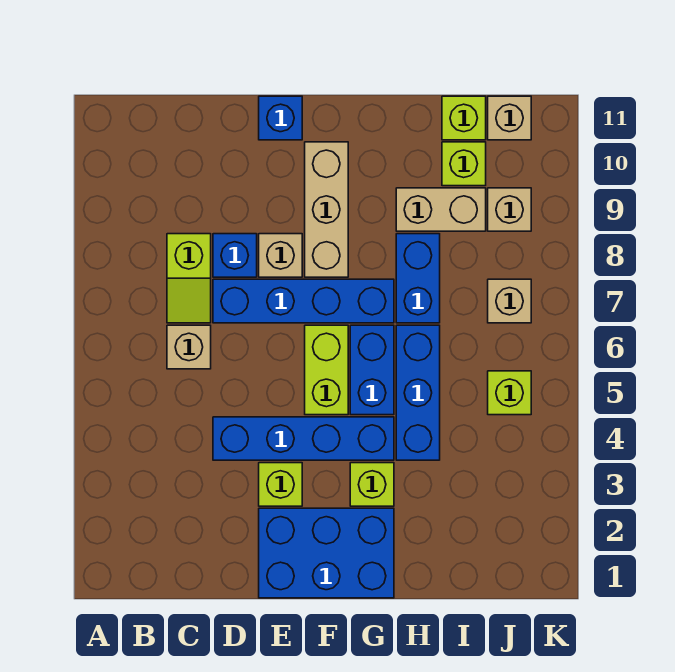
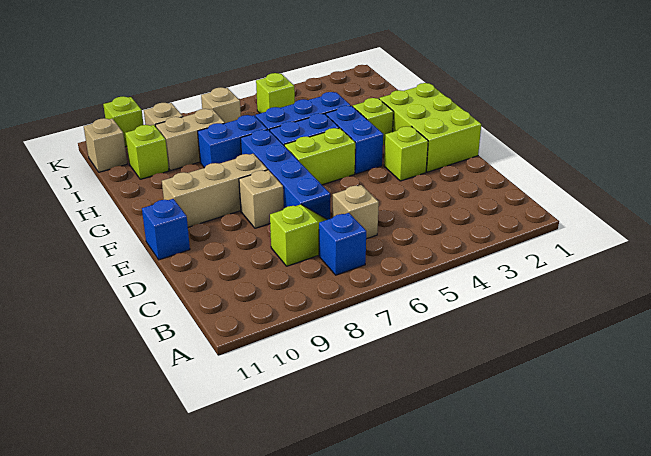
blue brick D4:G4 level 1 -> blue brick F4:G4 level 1
blue brick D8 level 1 -> blue brick B7 level 1
blue brick E1:G2 level 1 -> lime brick E1:G2 level 1
tan brick H9:I9 level 1 -> tan brick I8:I9 level 1
lime brick I11 level 1 -> lime brick K10 level 1

